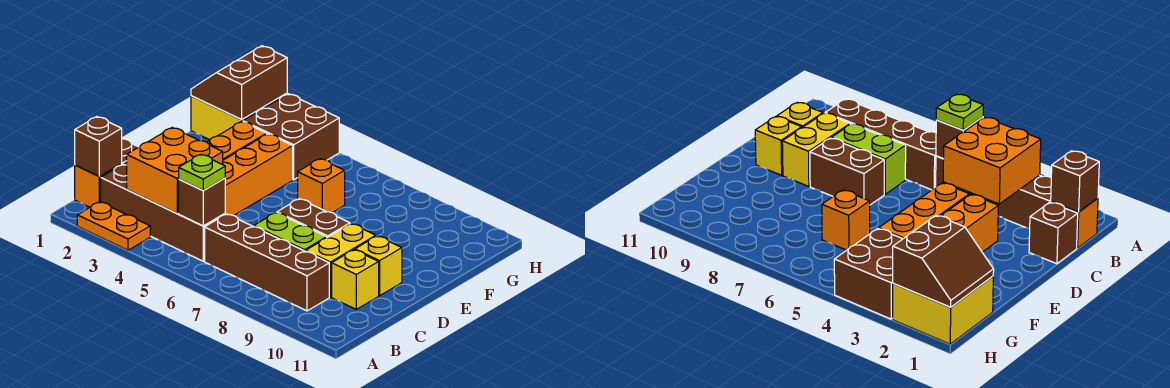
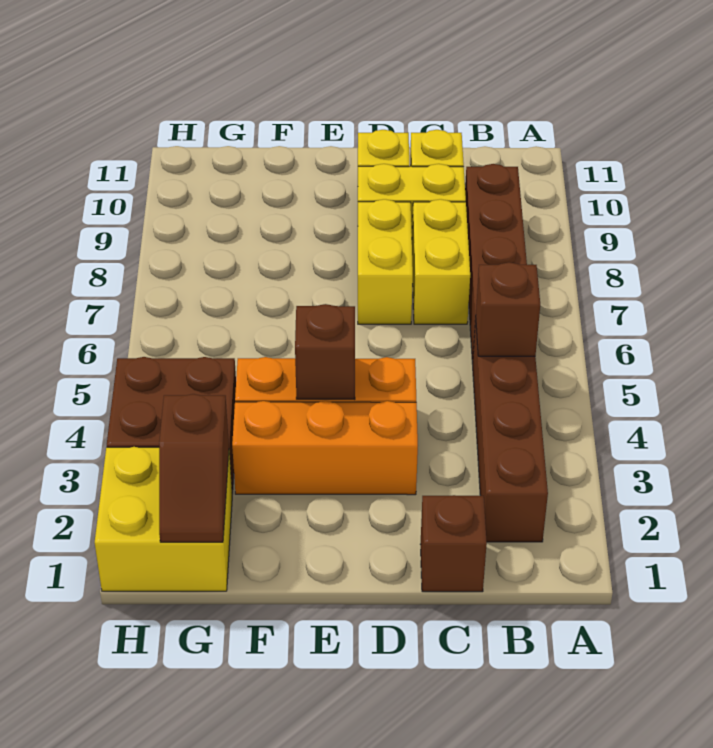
orange plate A2:A3 level 1 -> none
orange brick B1 level 1 -> none
brown brick B1 level 2 -> brown brick E4 level 2
orange brick B3:C4 level 2 -> none
lime plate B5 level 3 -> none
lime brick C7:C8 level 1 -> yellow brick C7:C8 level 1
brown brick D7:D8 level 1 -> yellow brick D7:D8 level 1
orange brick F6 level 1 -> none
brown slope G1:H2 level 2 top 2 -> brown slope G1:G2 level 2 top 2

